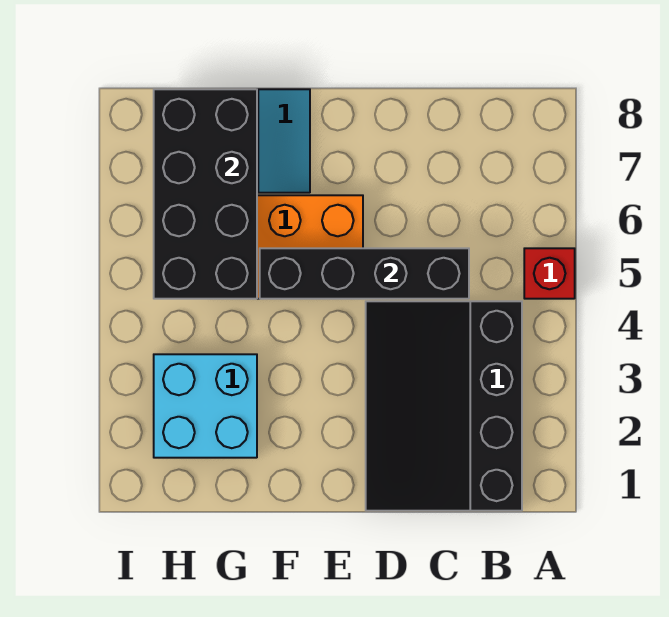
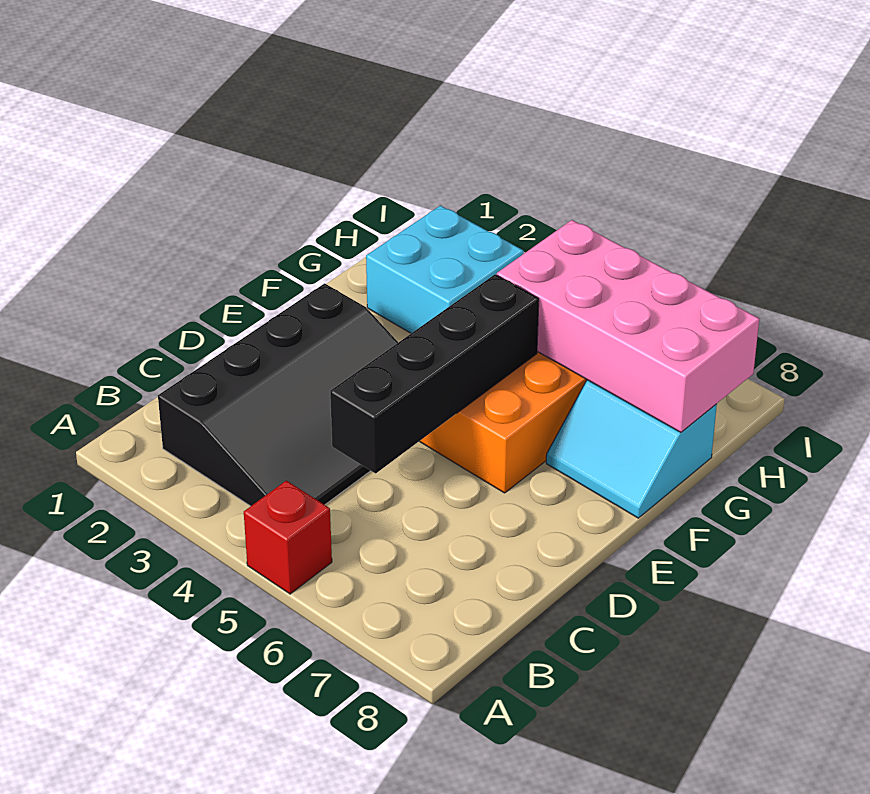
black slope B1:D4 level 1 top B -> black slope B2:E4 level 1 top 2
black brick G5:H8 level 2 -> pink brick G5:H8 level 2

